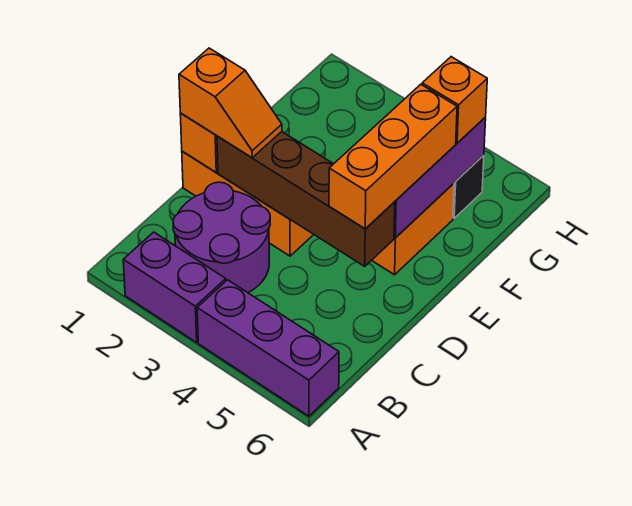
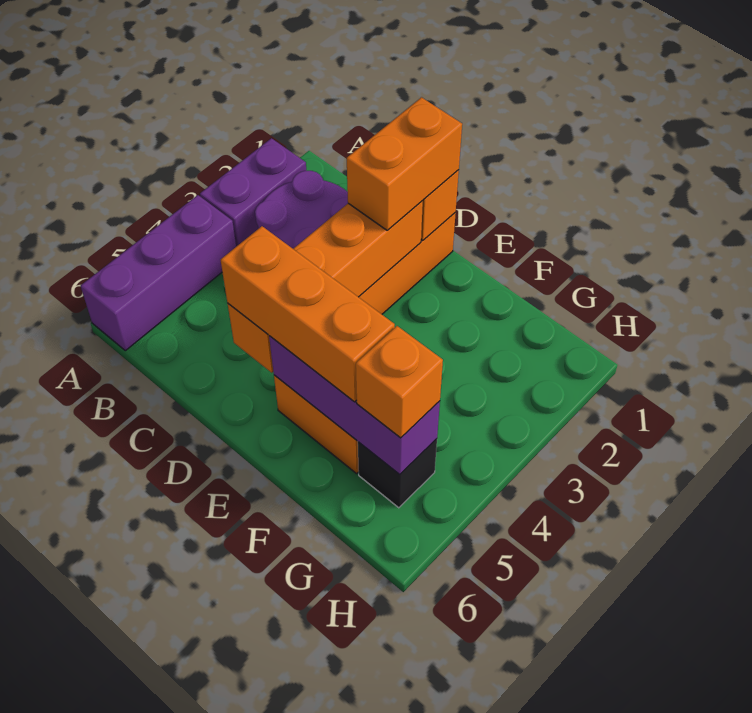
orange slope D1:D2 level 3 top 1 -> orange brick D1:D2 level 3
brown brick D2:D5 level 2 -> orange brick D2:D5 level 2

